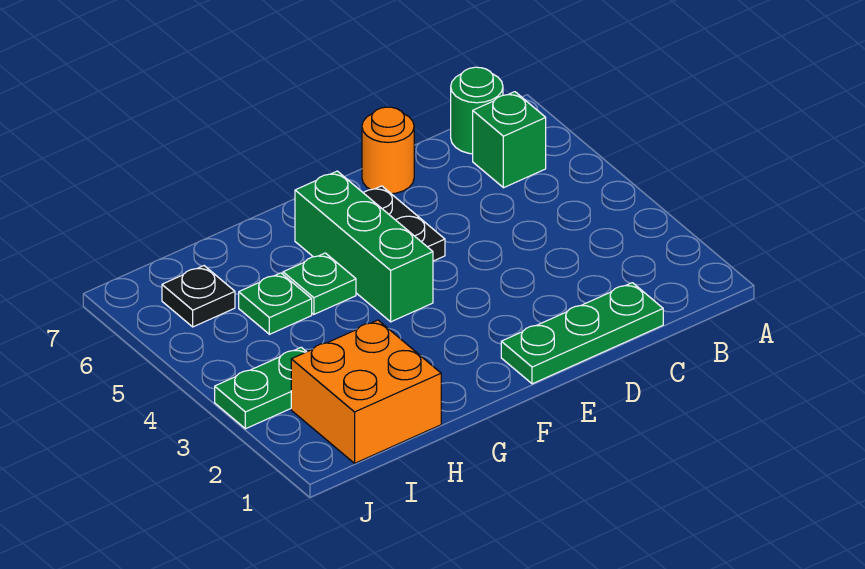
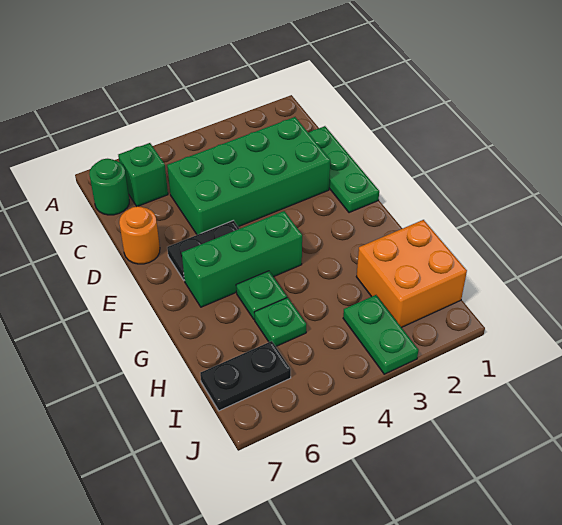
none -> green brick C2:D5 level 1
black plate I6 level 1 -> black plate I6:I7 level 1

